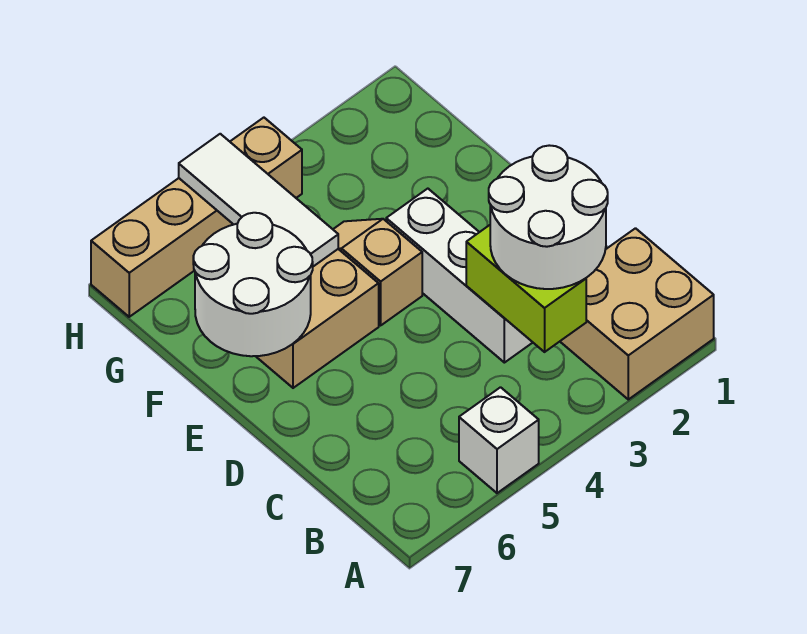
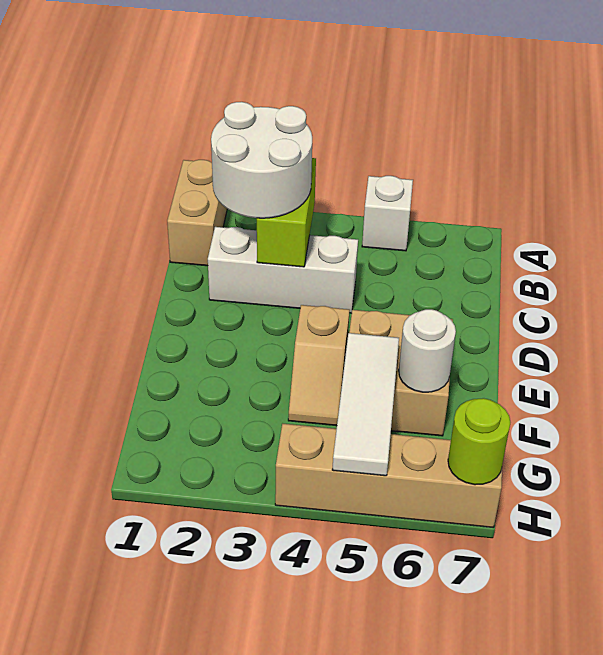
tan brick A1:B2 level 1 -> tan brick A1:B1 level 1
white brick C3:E3 level 1 -> white brick C2:C4 level 1
white round brick E6:F7 level 2 -> white round brick F6 level 2
none -> lime round brick H7 level 2

